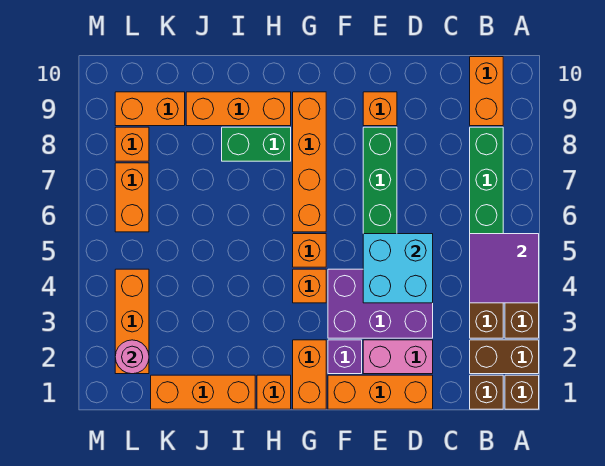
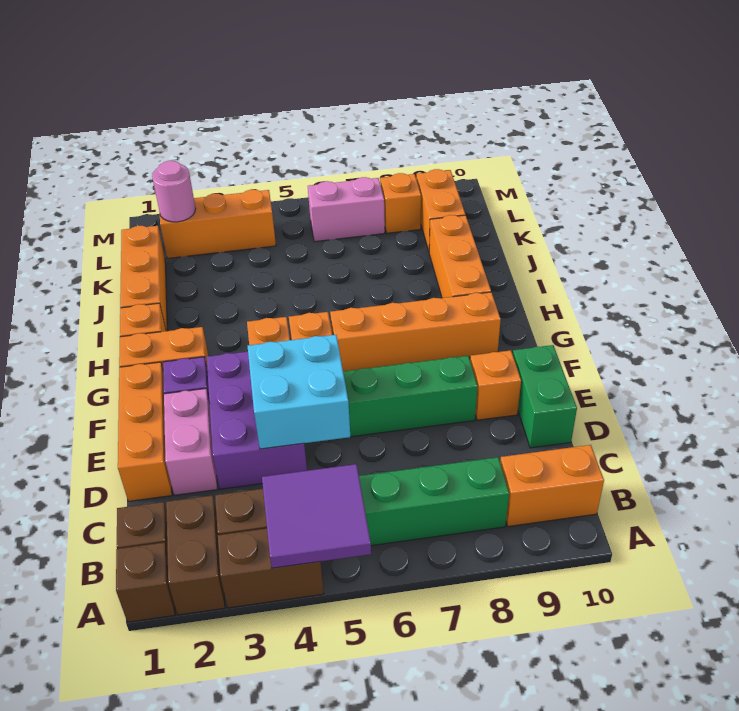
green brick H8:I8 level 1 -> green brick D10:E10 level 1
orange brick L6:L7 level 1 -> pink brick L6:L7 level 1

